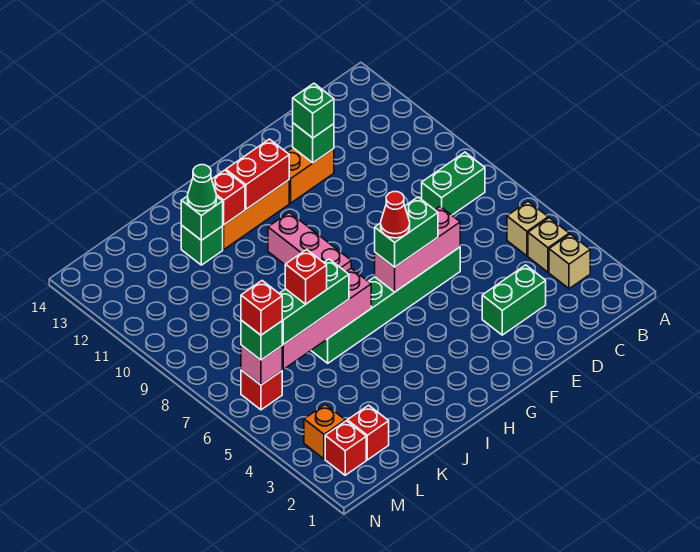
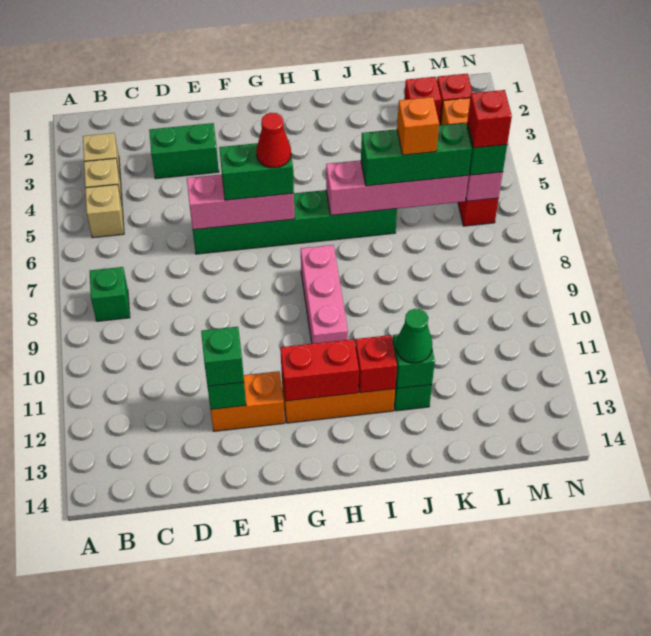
green brick B8:C8 level 1 -> green brick B8 level 1
red brick K6 level 4 -> orange brick K6 level 4

